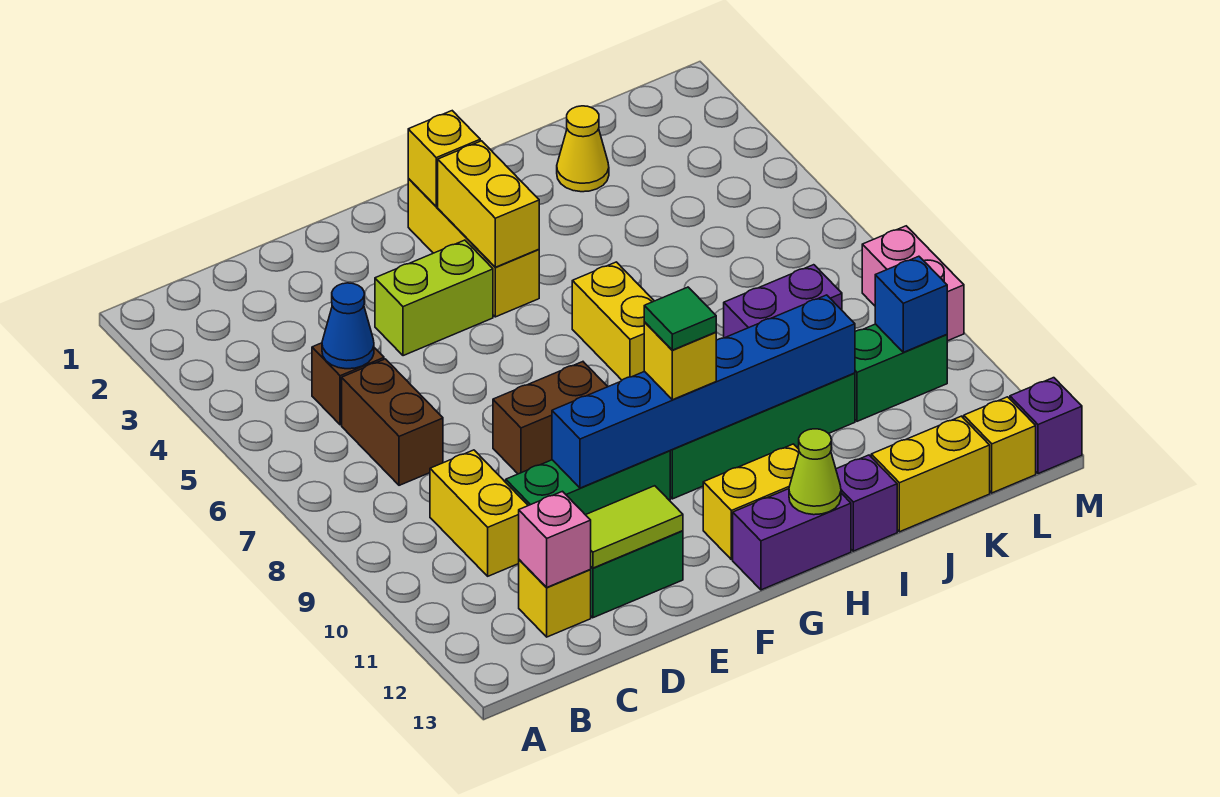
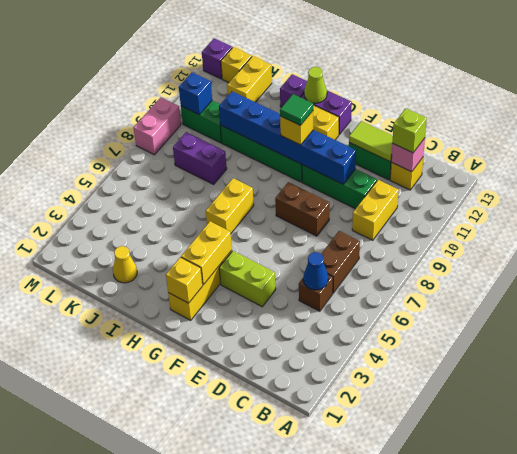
none -> lime brick C12 level 3
yellow brick J13:K13 level 1 -> yellow brick K12:K13 level 1

